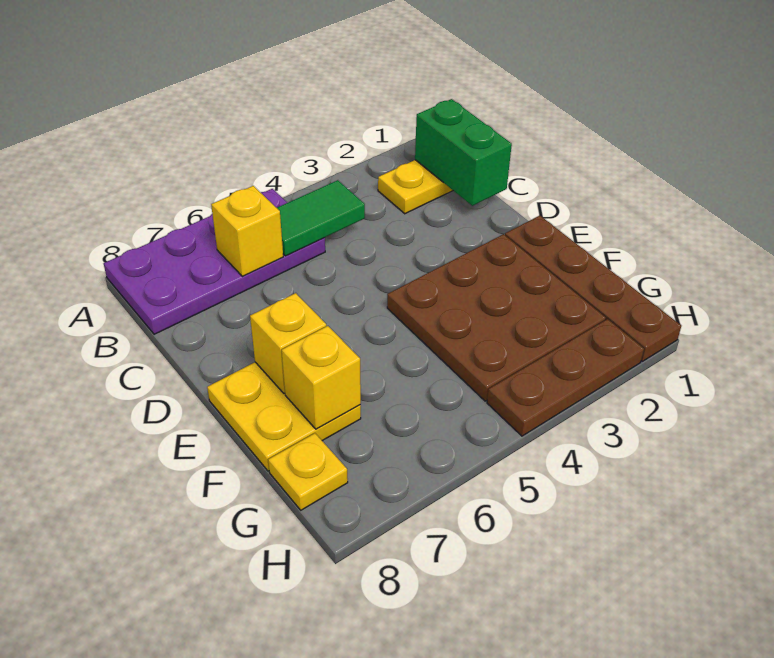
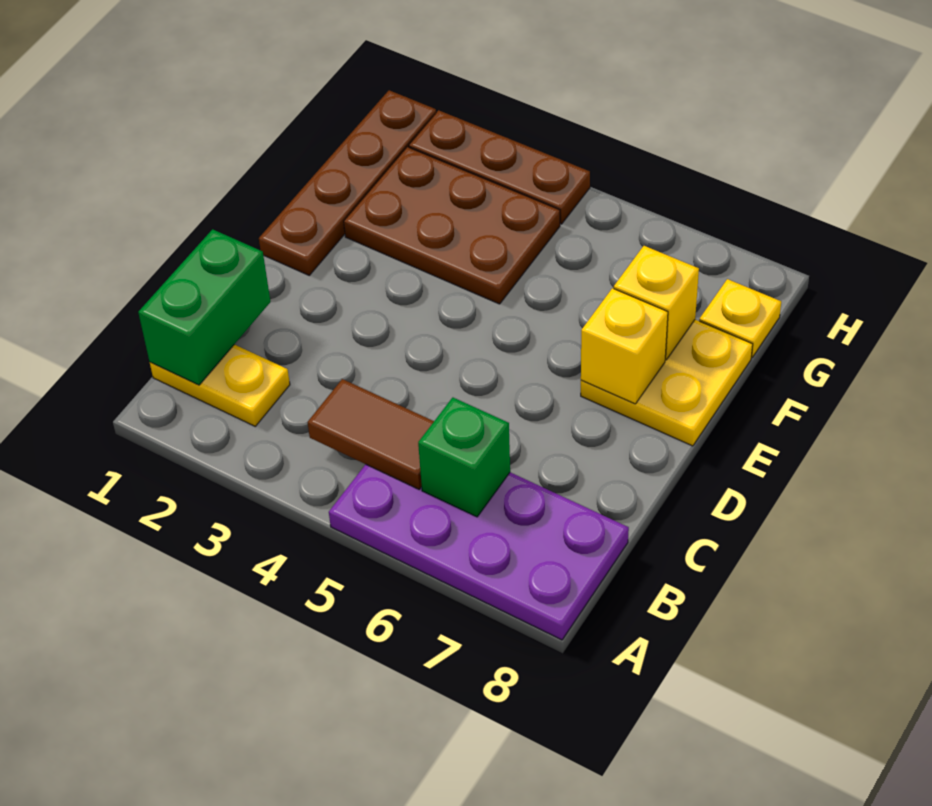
green tile B4:B5 level 2 -> brown tile B4:B5 level 2
yellow brick B6 level 2 -> green brick B6 level 2
brown plate E2:G4 level 1 -> brown plate F2:G4 level 1

